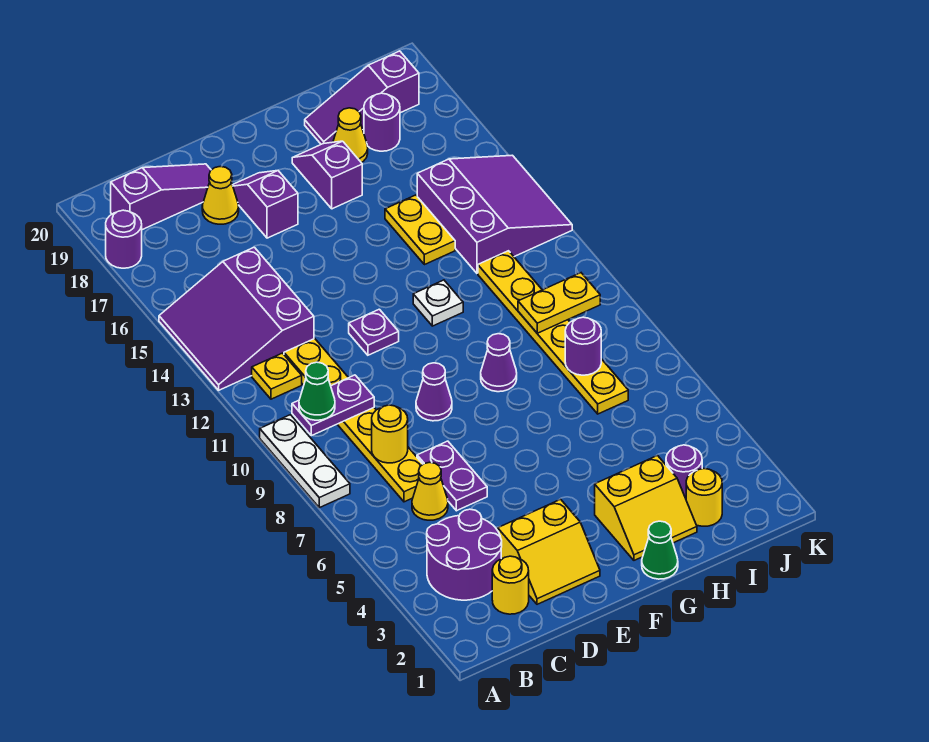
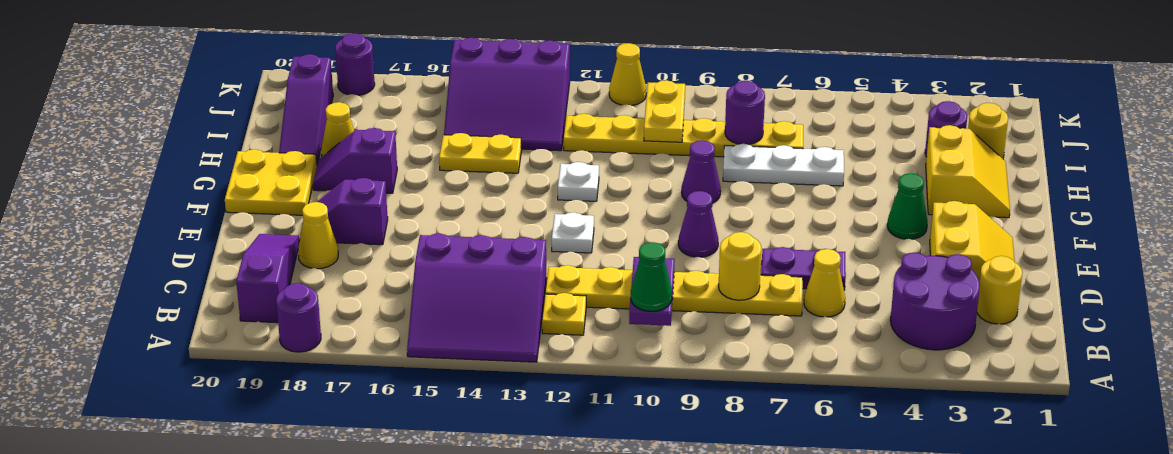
white plate A8:A10 level 1 -> white plate H6:H8 level 1
purple plate E12 level 1 -> white plate E12 level 1
none -> yellow plate F19:G20 level 1
green cone G1 level 1 -> green cone F4 level 1
purple slope I13:K15 level 1 top I -> purple slope I13:K15 level 1 top K
purple round brick I18 level 1 -> purple round brick K18 level 1
none -> yellow cone K11 level 1

